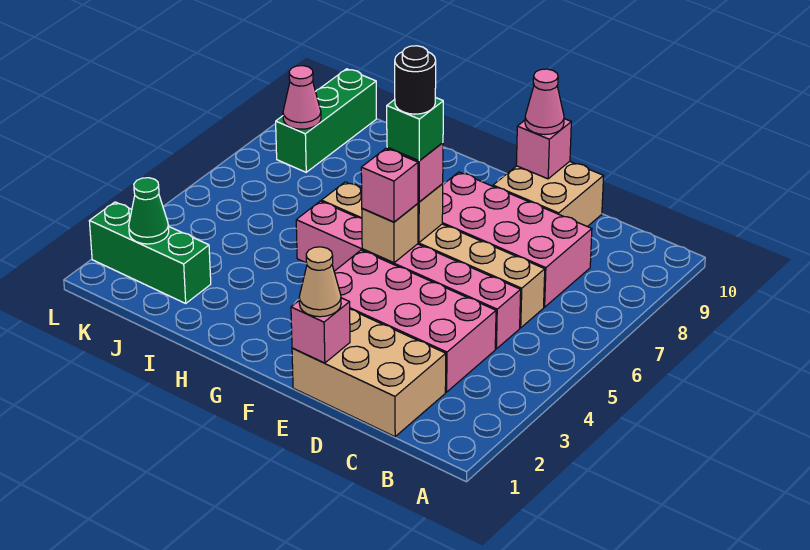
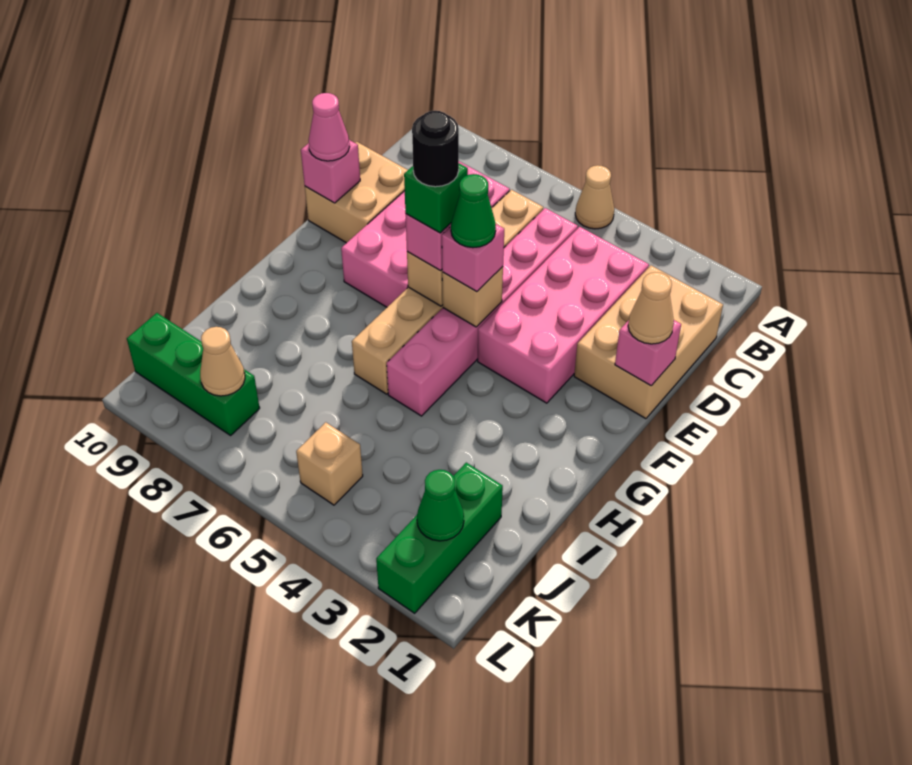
none -> tan cone A5 level 1
none -> green cone F5 level 4
none -> tan brick K5 level 1
pink cone K8 level 2 -> tan cone K8 level 2

